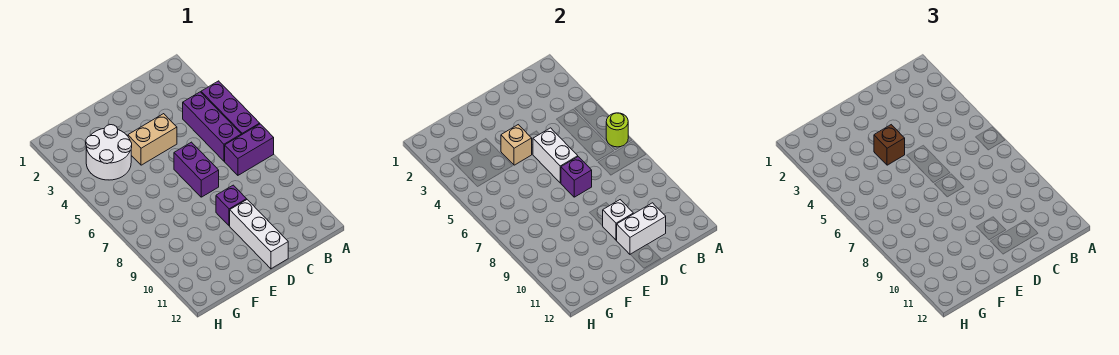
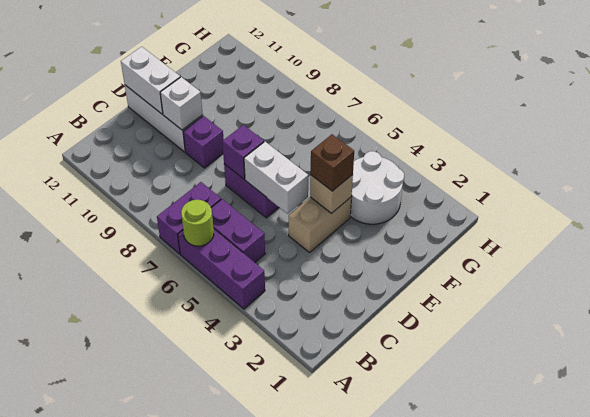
purple brick B4:B6 level 1 -> purple brick B5:B6 level 1
white brick C11:D11 level 2 -> white brick D11:D12 level 2

